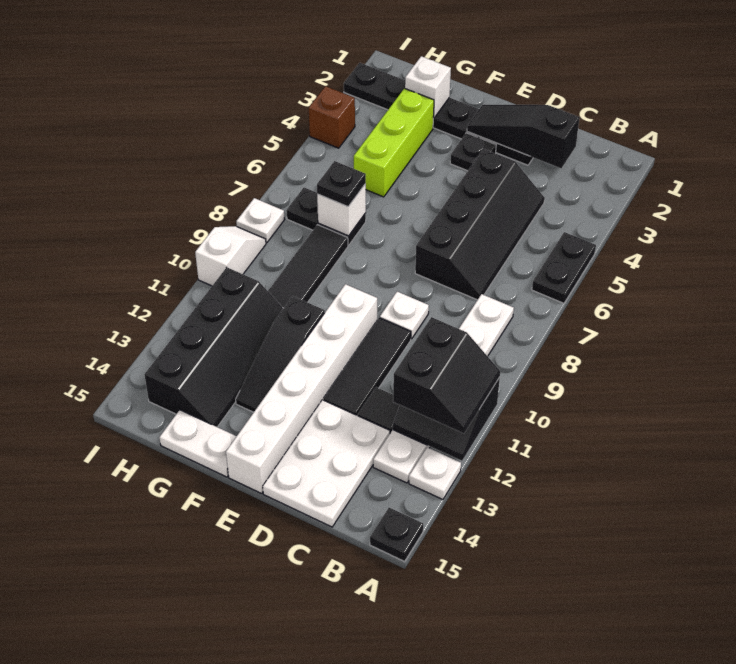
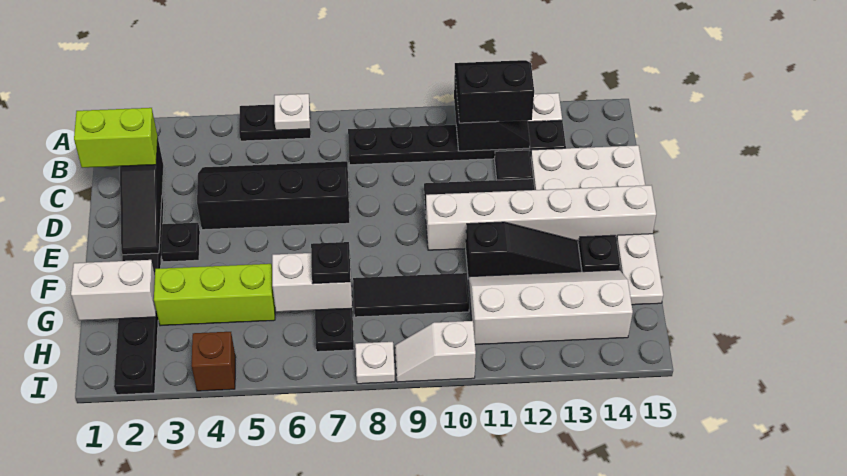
black plate A15 level 1 -> black plate F14 level 1
white plate B8:B13 level 1 -> black plate B8:B13 level 1
none -> lime brick C1:C2 level 3
white plate D9 level 1 -> white plate A6 level 2
white brick G2 level 2 -> white brick G1:G2 level 2
white brick G7 level 2 -> white brick G6:G7 level 2
black slope G11:H14 level 1 top H -> white slope G11:H14 level 1 top H

